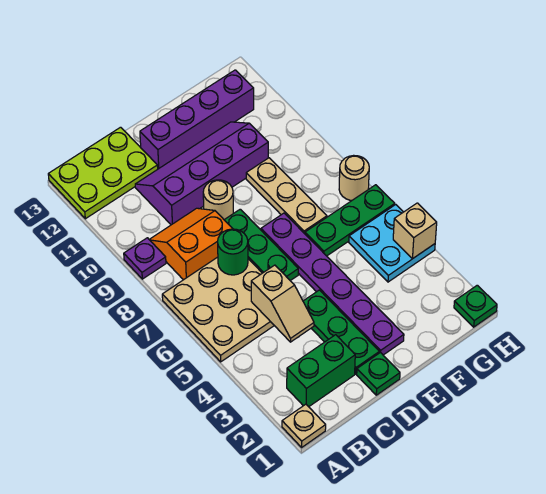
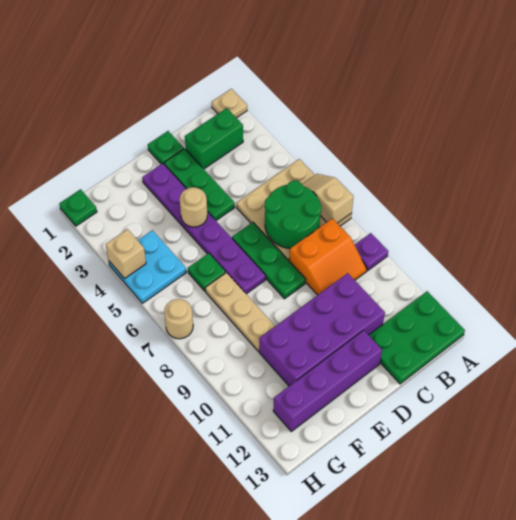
lime plate A12:C13 level 1 -> green plate A12:C13 level 1
tan slope C4:C5 level 2 top 5 -> tan slope A6:A7 level 2 top 7
green round brick C7 level 2 -> green round brick B6:C7 level 2
purple slope C10:F11 level 1 top 10 -> purple brick C10:F11 level 1
tan round brick D9 level 1 -> tan round brick E4 level 2
green plate F6:H6 level 1 -> green plate F6 level 1

